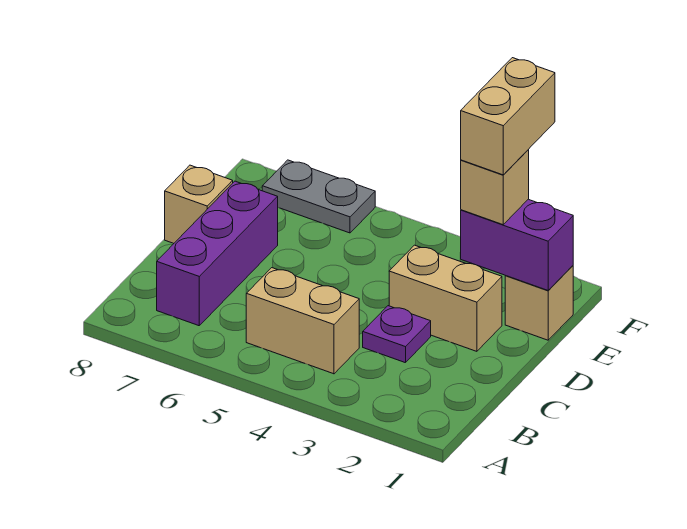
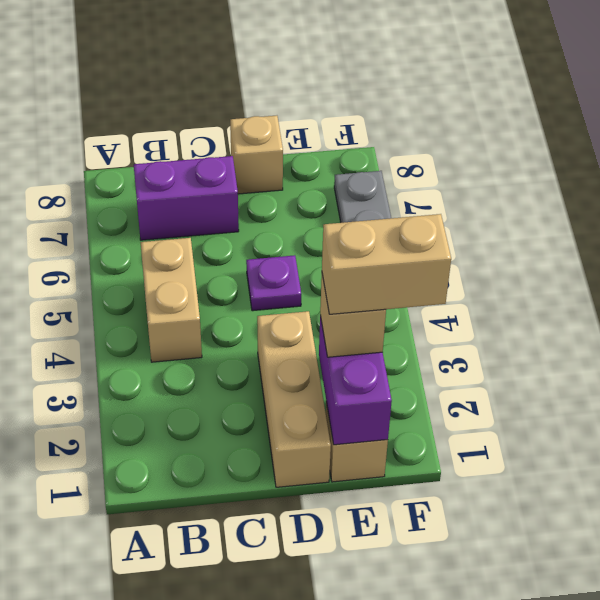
purple brick B7:D7 level 1 -> purple brick B7:C7 level 1
purple plate C3 level 1 -> purple plate D5 level 1
tan brick D2:D3 level 1 -> tan brick D1:D3 level 1

